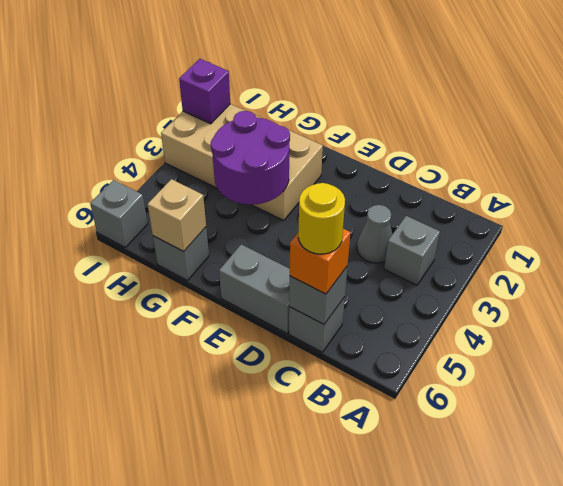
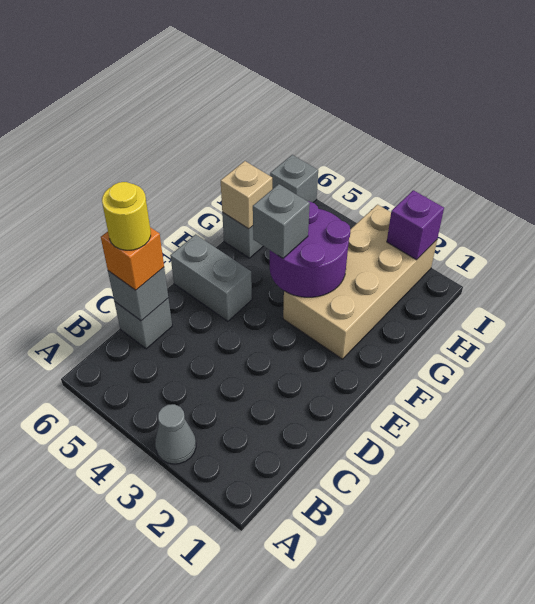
grey brick B3 level 1 -> grey brick F4 level 3
grey cone C3 level 1 -> grey cone A3 level 1
grey brick D6:E6 level 1 -> grey brick E5:E6 level 1

